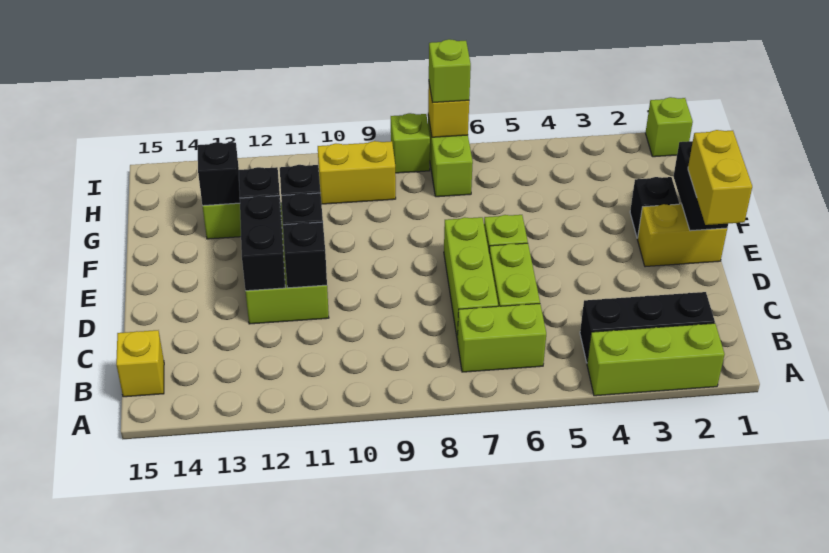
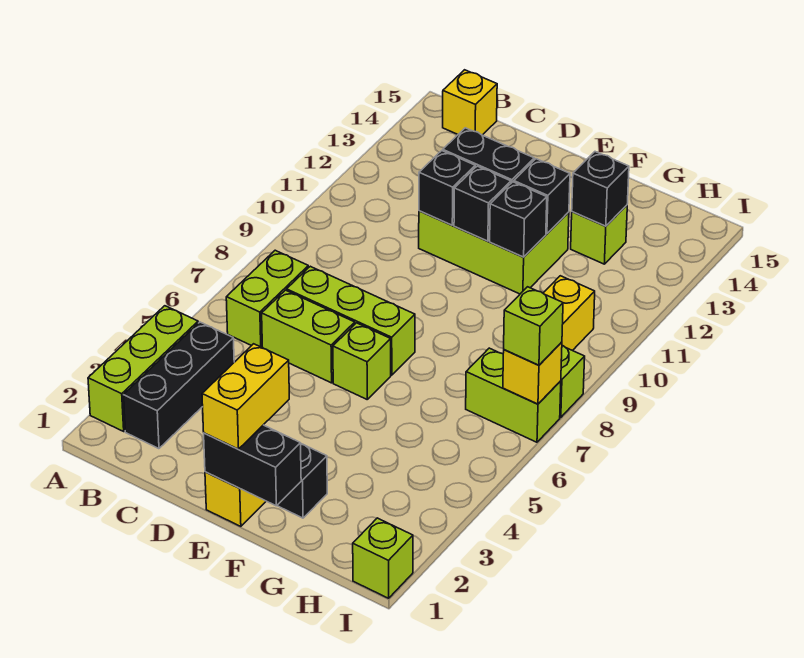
yellow brick D1:E1 level 3 -> yellow brick E1:E2 level 3

